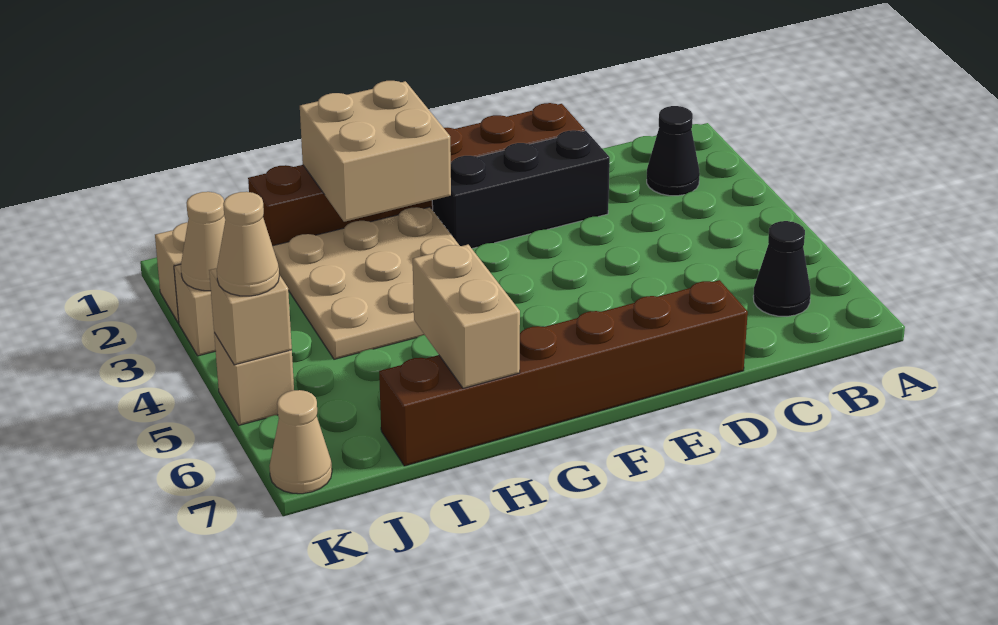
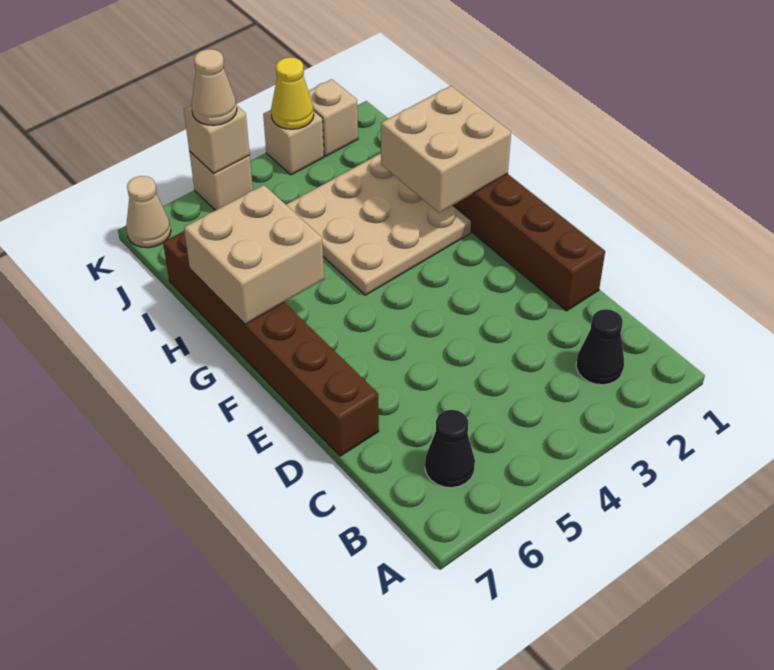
black brick D2:F2 level 1 -> none
tan brick H6:H7 level 2 -> tan brick G6:H7 level 2
tan cone K3 level 2 -> yellow cone K3 level 2

